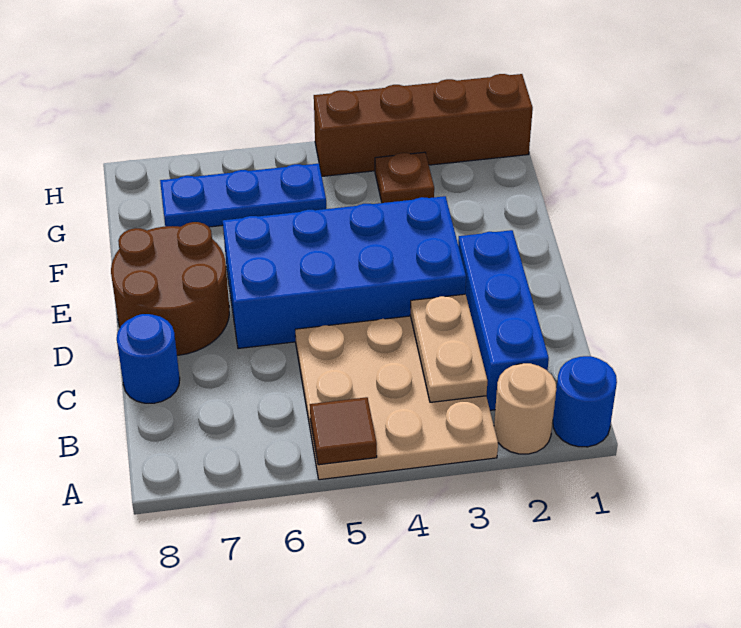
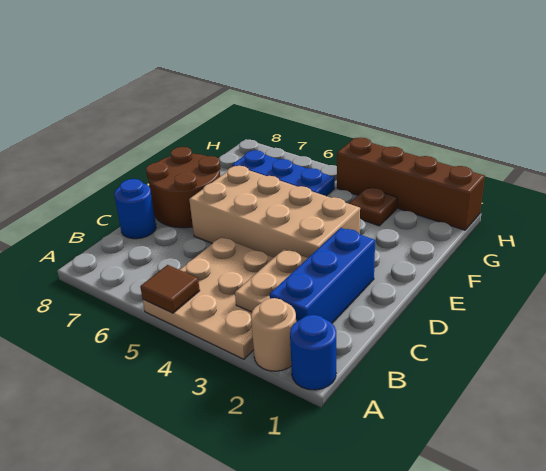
blue brick D3:E6 level 1 -> tan brick D3:E6 level 1

